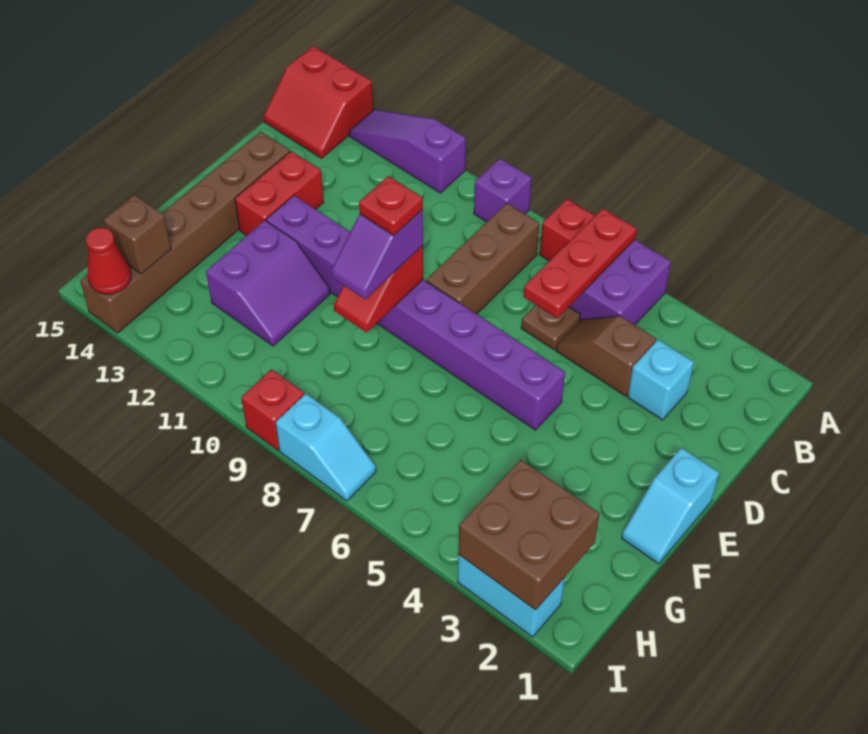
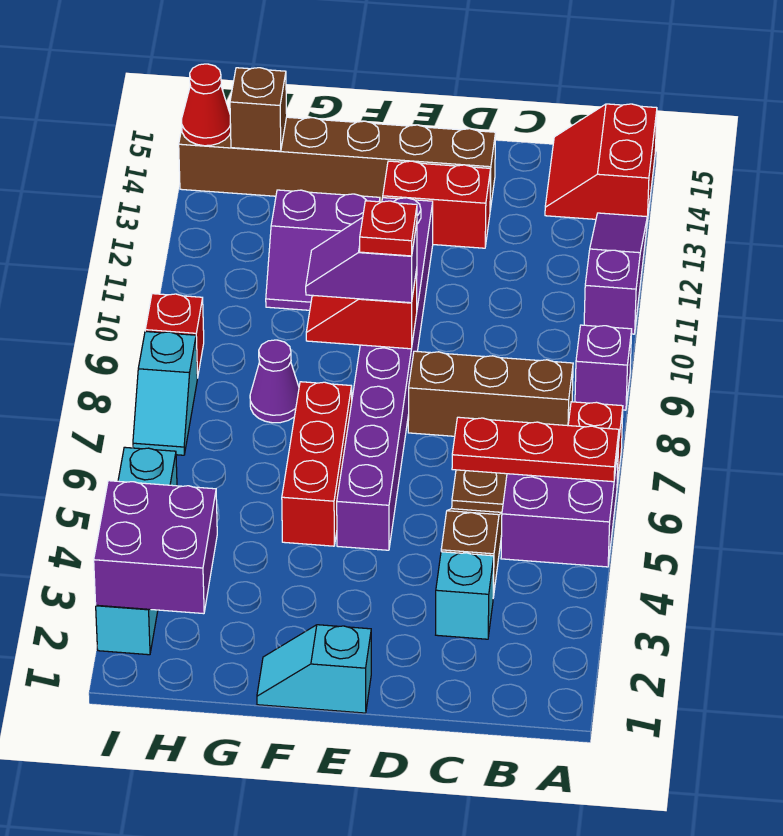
none -> red brick F5:F7 level 1
none -> purple cone G8 level 1
brown brick H2:I3 level 2 -> purple brick H2:I3 level 2
cyan brick I2:I3 level 1 -> cyan brick I2:I5 level 1

